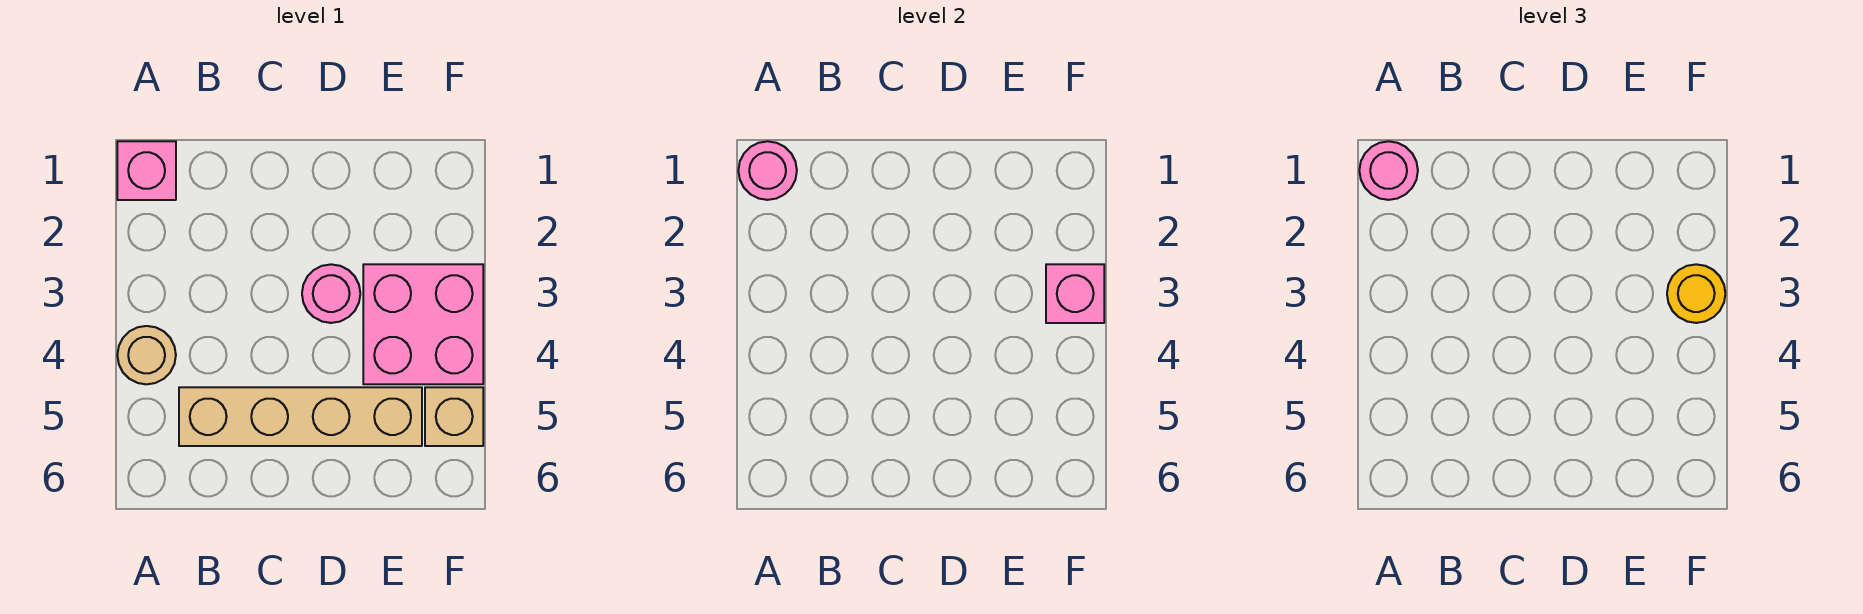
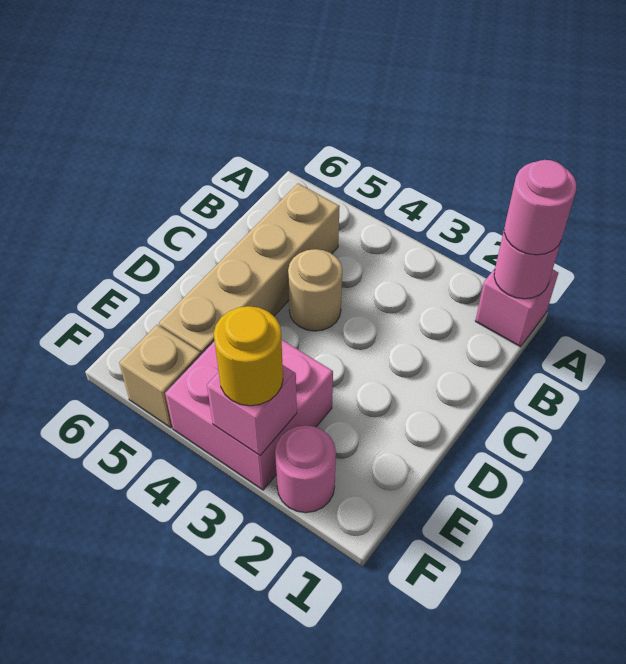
tan round brick A4 level 1 -> tan round brick C4 level 1
pink round brick D3 level 1 -> pink round brick F2 level 1

